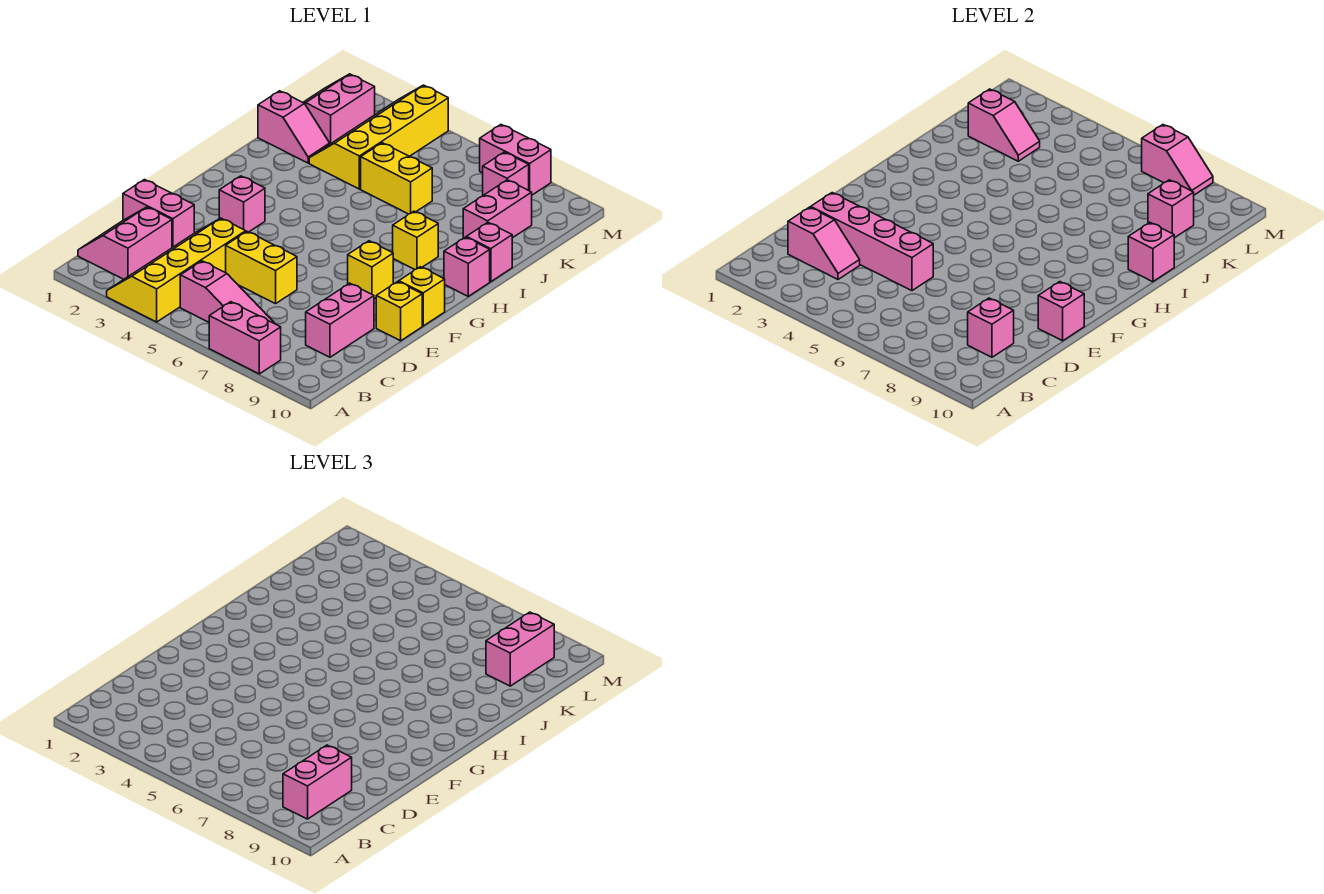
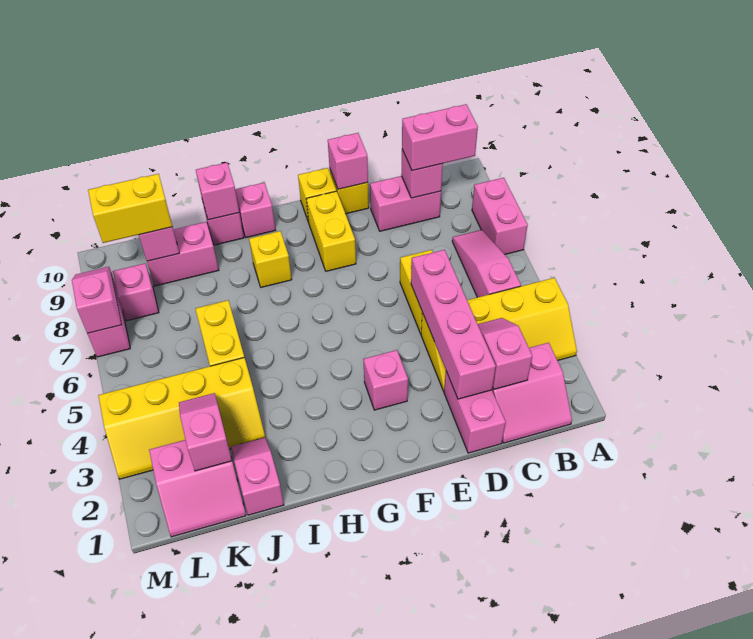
yellow brick F8 level 1 -> yellow brick F8:F9 level 1
pink brick K9:L9 level 3 -> yellow brick K9:L9 level 3

